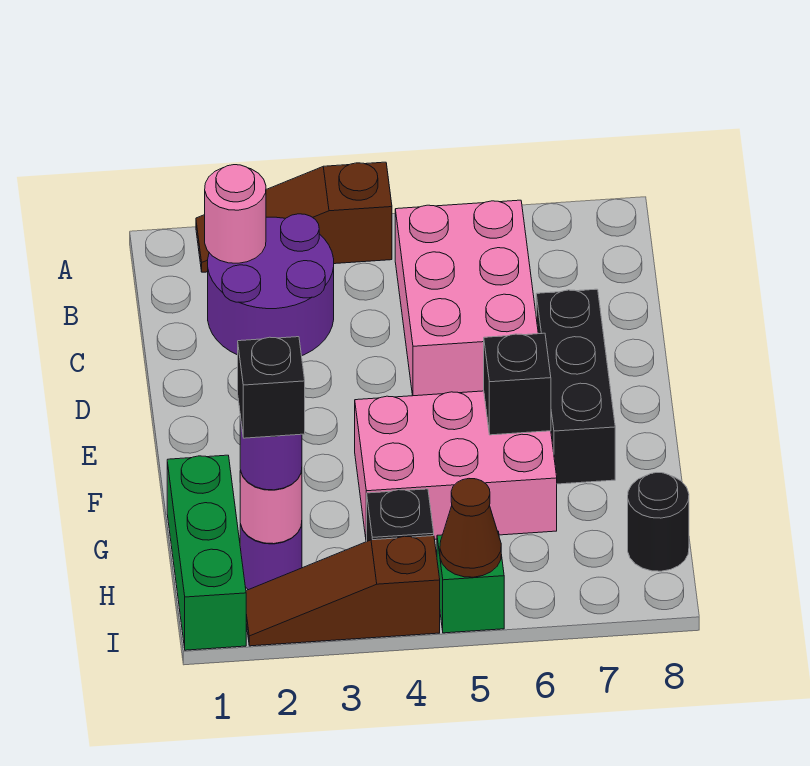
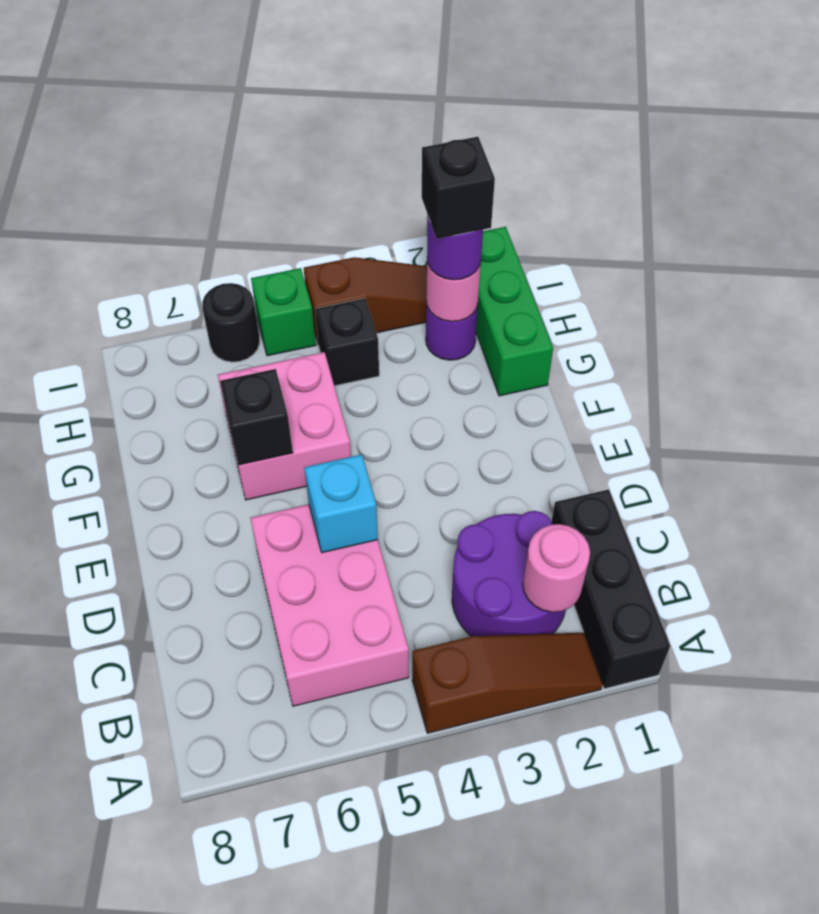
none -> cyan brick D5 level 2
black brick D7:F7 level 1 -> black brick A1:C1 level 1
pink brick F4:G6 level 1 -> pink brick F5:G6 level 1
black round brick H8 level 1 -> black round brick I6 level 1
brown cone I5 level 2 -> none

